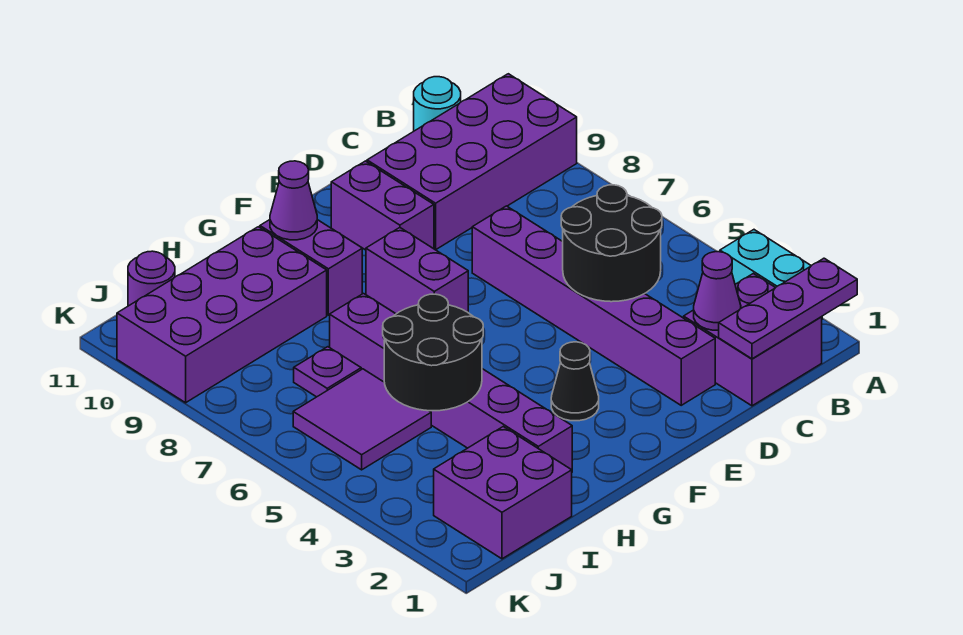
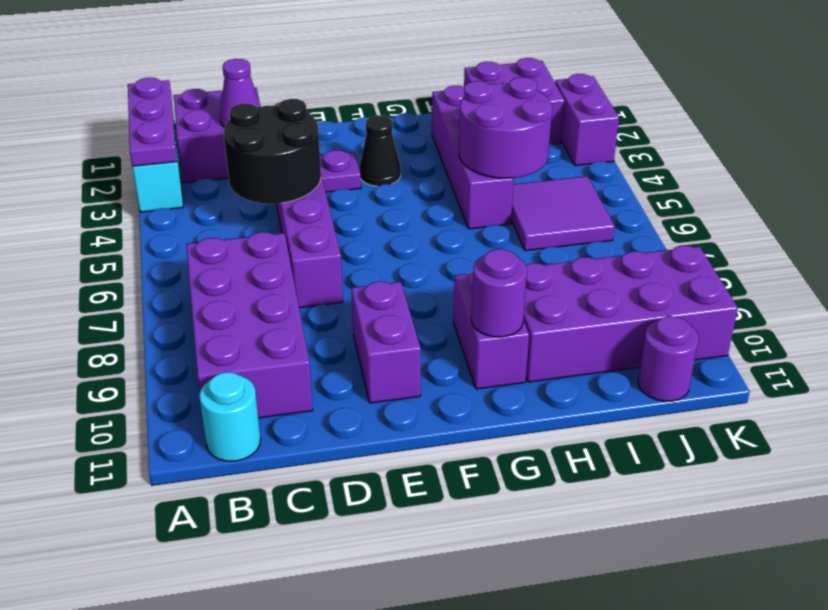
purple plate A1:C1 level 2 -> purple plate A1:A3 level 2
purple brick A9:D10 level 1 -> purple brick B7:C10 level 1
purple brick F7:F8 level 1 -> purple brick K2:K3 level 1
purple cone G10 level 2 -> purple round brick G10 level 2
purple brick H2:H7 level 1 -> purple brick H2:H5 level 1
black round brick H4:I5 level 2 -> purple round brick H4:I5 level 2
purple plate I7 level 1 -> purple plate E3 level 1

